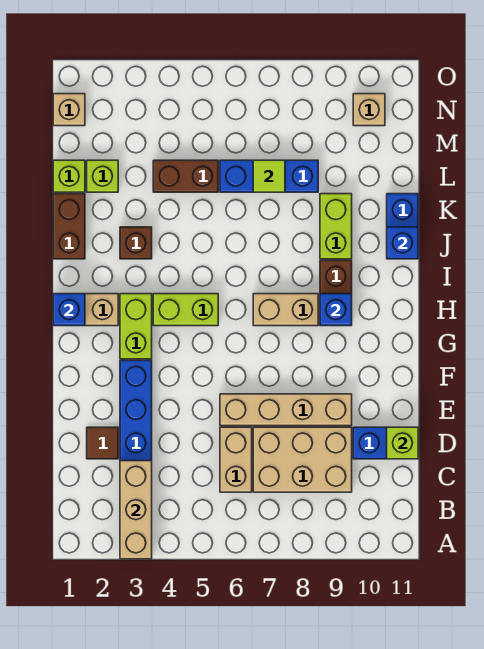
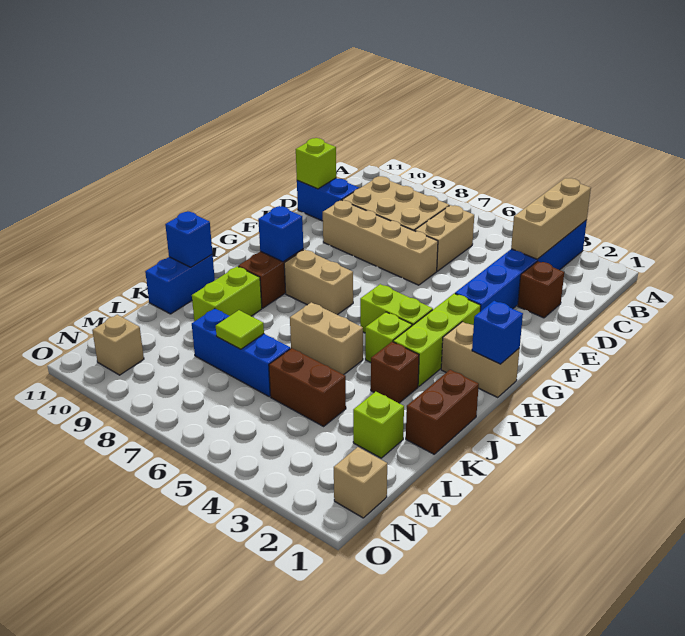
brown tile D2 level 1 -> brown brick D2 level 1
lime brick G3:H3 level 1 -> lime brick G3:I3 level 1
none -> tan brick J5:J6 level 1
lime brick L1 level 1 -> lime brick I4 level 1

